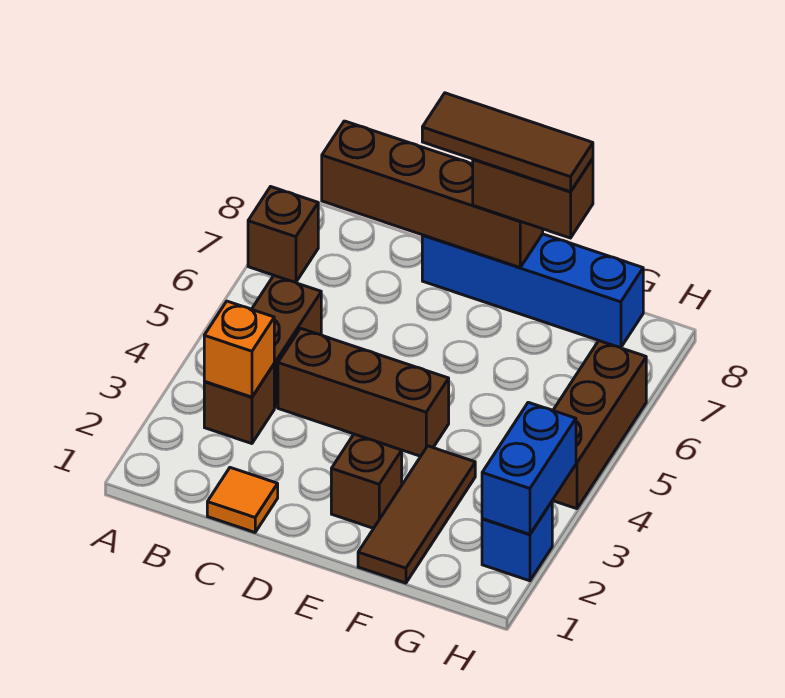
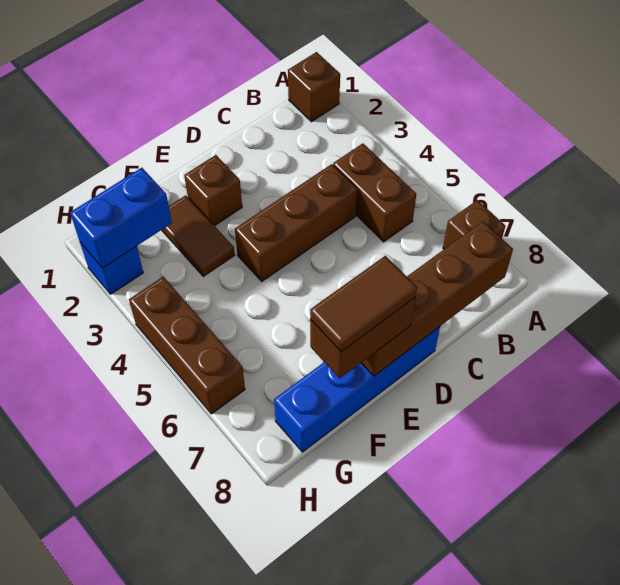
brown brick B3 level 1 -> brown brick A1 level 1
orange brick B3 level 2 -> none
orange tile C1 level 1 -> none
brown tile D8:F8 level 4 -> brown tile E8:F8 level 4
brown tile F1:F3 level 1 -> brown tile F2:F3 level 1
blue brick H2:H3 level 2 -> blue brick G2:H2 level 2

